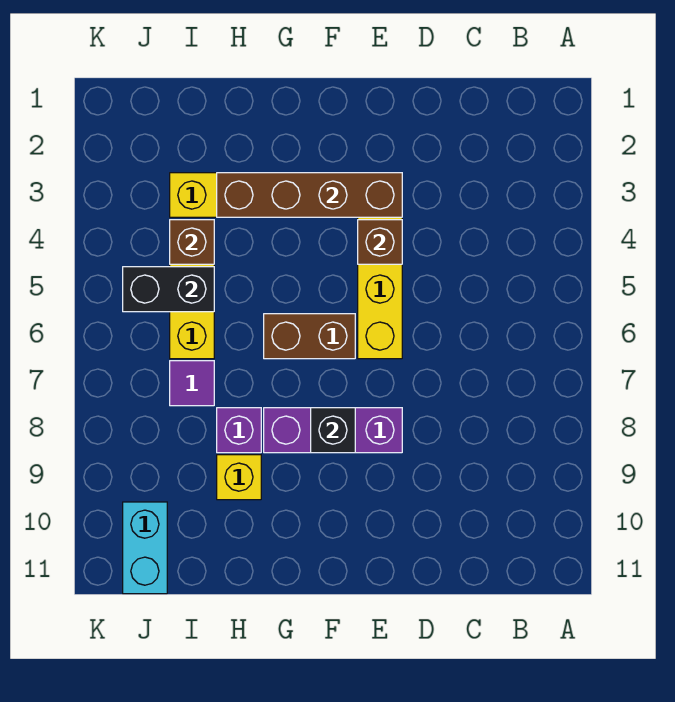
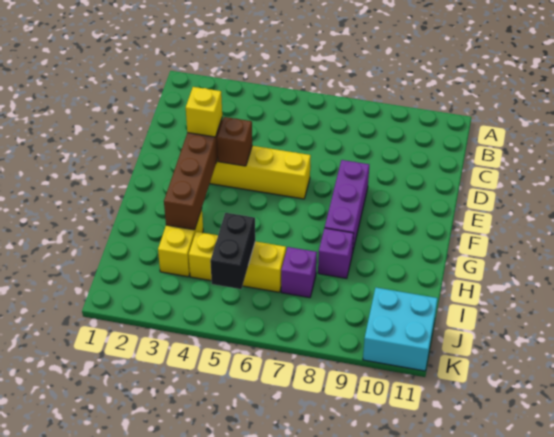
brown brick F6:G6 level 1 -> none
black brick F8 level 2 -> none
yellow brick H9 level 1 -> yellow brick E3 level 3
brown brick I4 level 2 -> none
purple tile I7 level 1 -> purple brick I7 level 1
cyan brick J10:J11 level 1 -> cyan brick J10:K11 level 1

